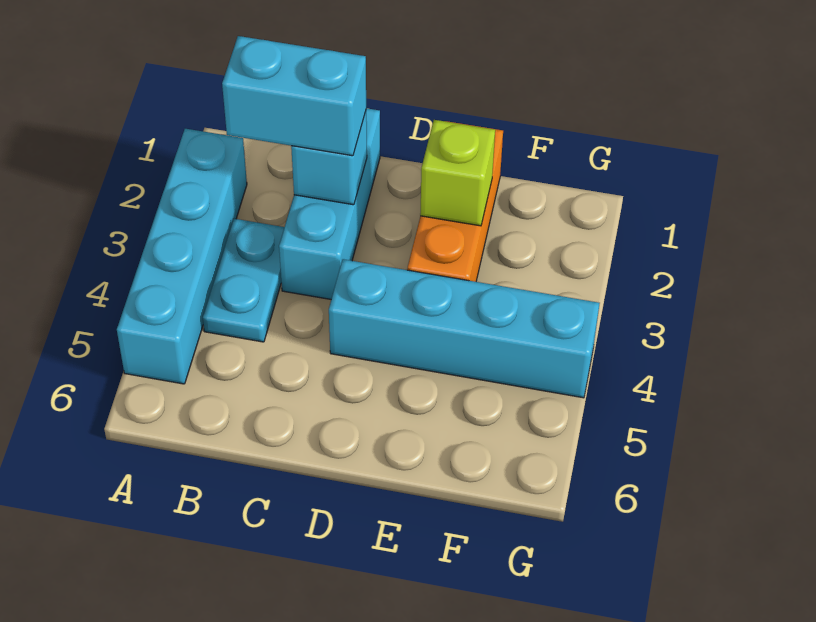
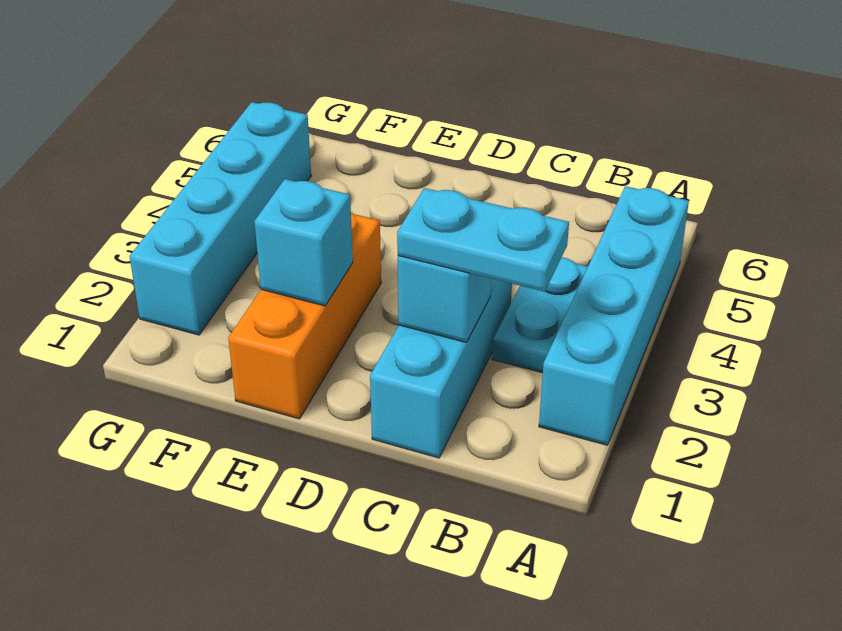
cyan brick B2:C2 level 3 -> cyan plate B2:C2 level 3
cyan brick D4:G4 level 1 -> cyan brick G2:G5 level 1
lime brick E2 level 2 -> cyan brick E2 level 2

